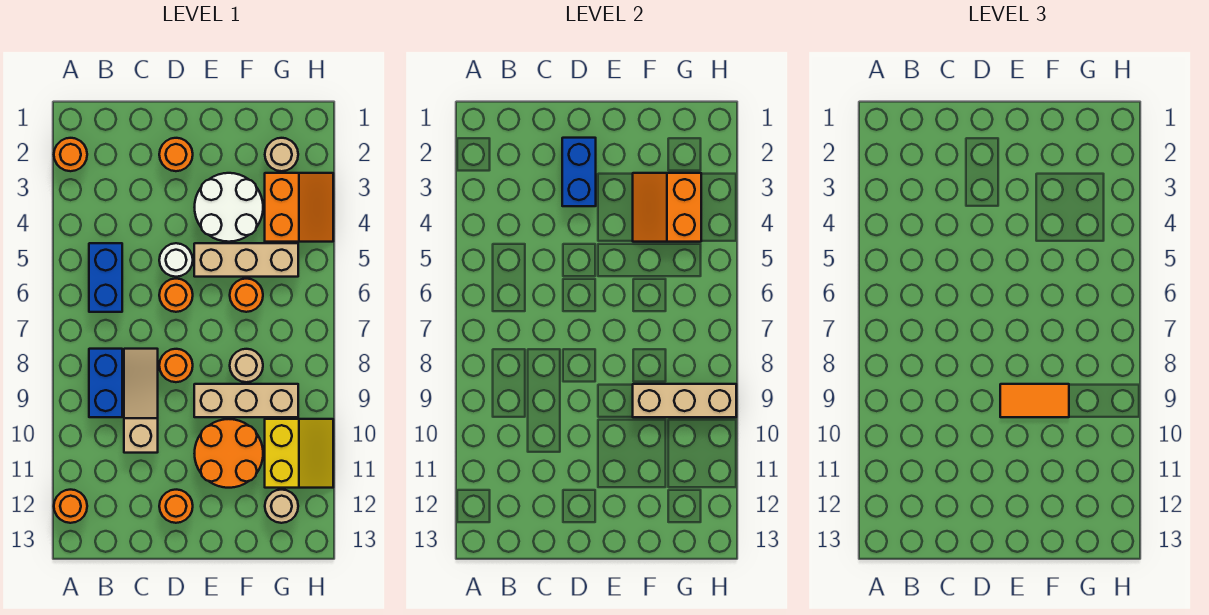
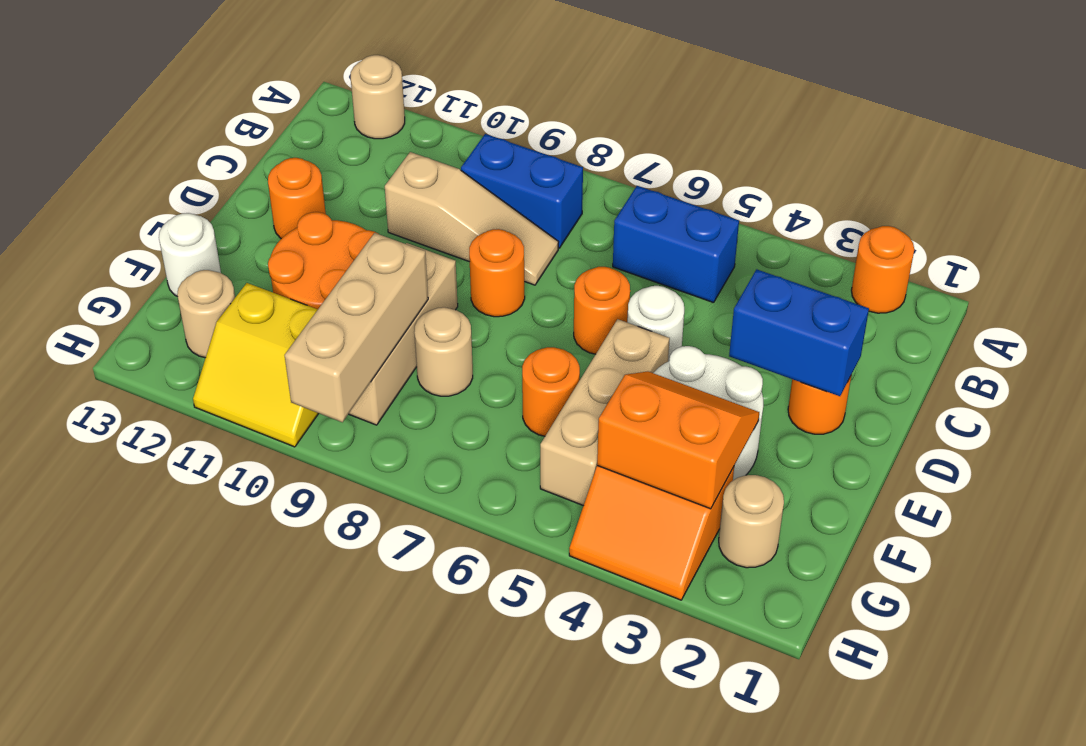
orange round brick A12 level 1 -> tan round brick A12 level 1
orange tile E9:F9 level 3 -> none
none -> white round brick F13 level 1

